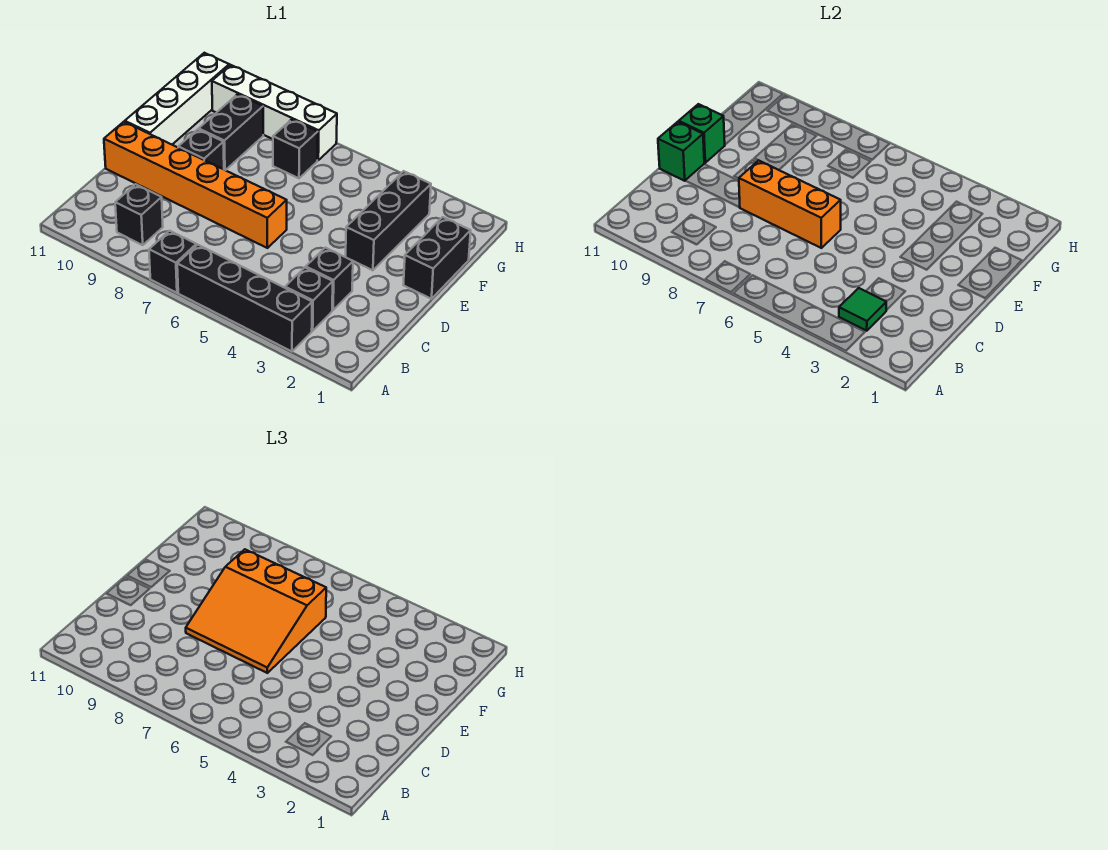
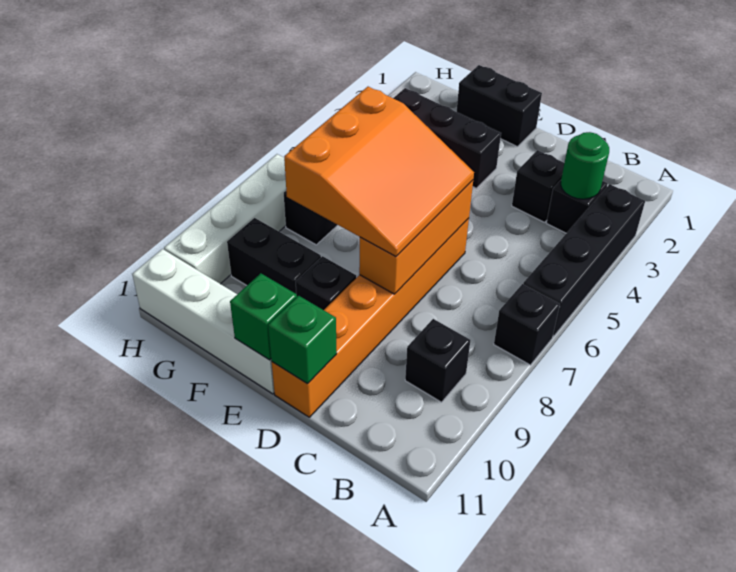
green tile B3 level 2 -> green round brick B3 level 2

